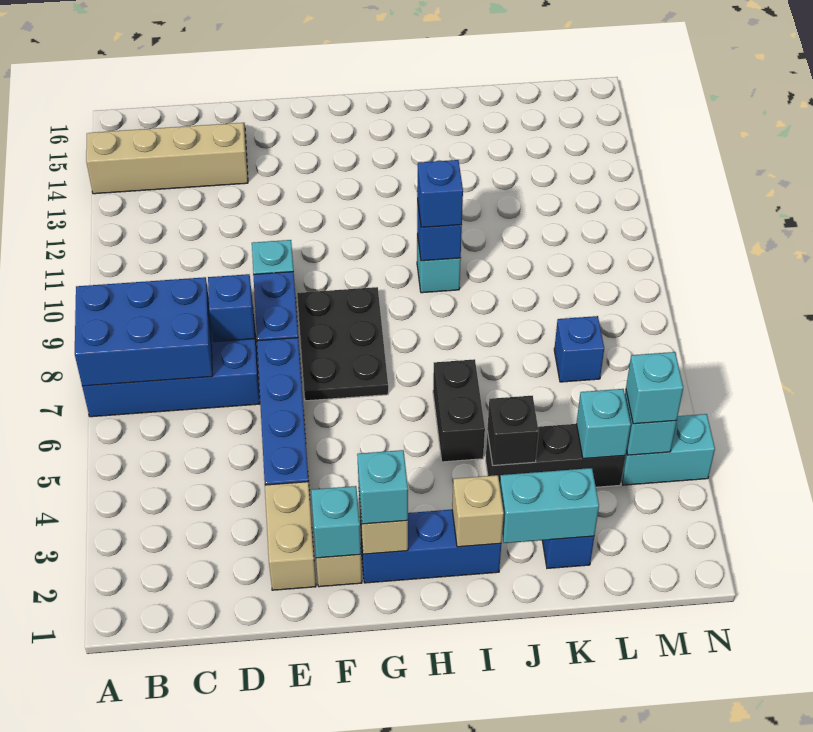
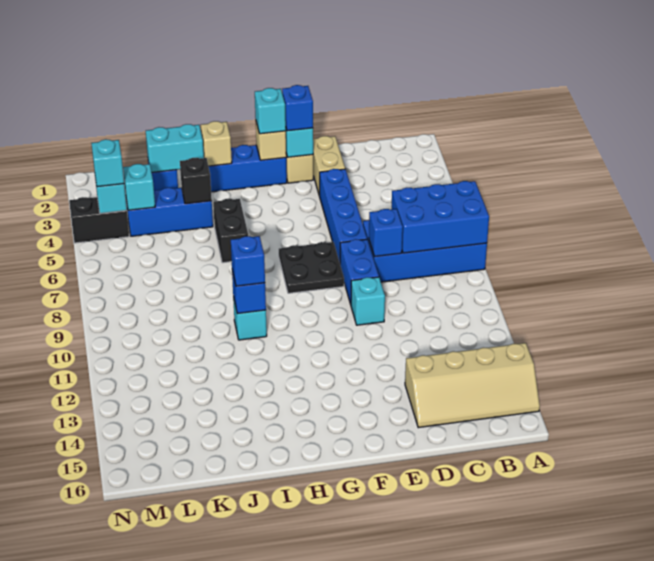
black plate F7:G9 level 1 -> black plate F7:G8 level 1
black brick J4:L4 level 1 -> blue brick J4:L4 level 1
blue brick L7 level 1 -> blue brick F2 level 3
cyan brick M4:N4 level 1 -> black brick M4:N4 level 1

